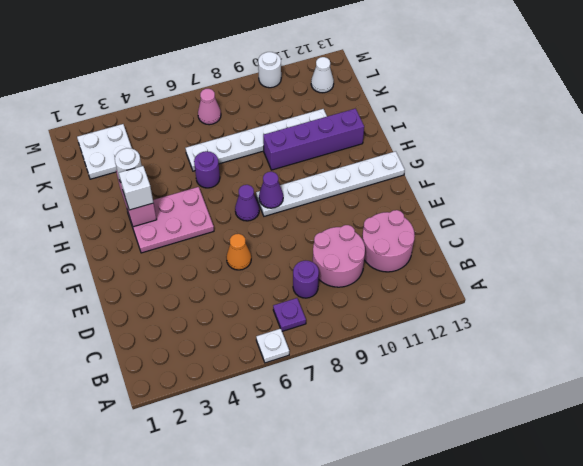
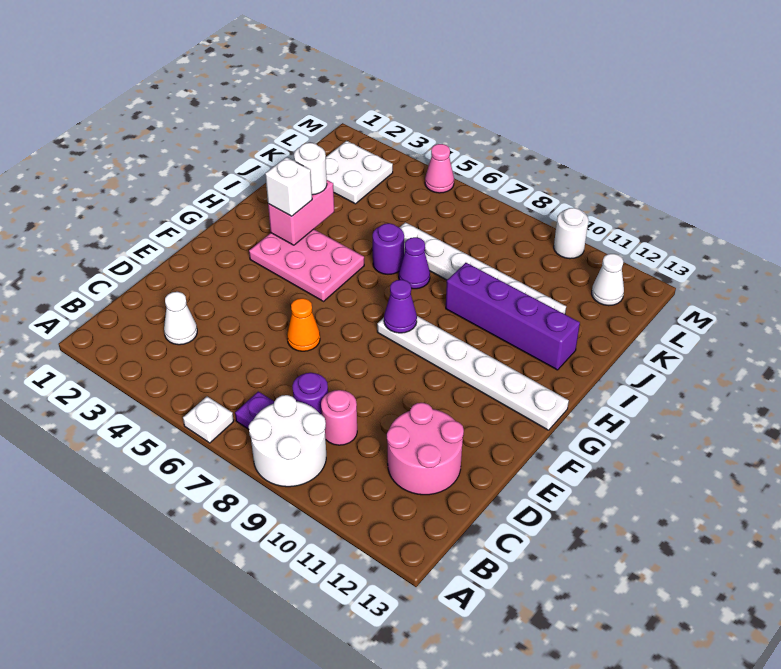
none -> white round brick A8:B9 level 1
none -> white cone C3 level 1
pink round brick C9:D10 level 1 -> pink round brick C9 level 1
purple cone G7 level 1 -> purple cone I7 level 1
pink cone L7 level 1 -> pink cone M5 level 1

